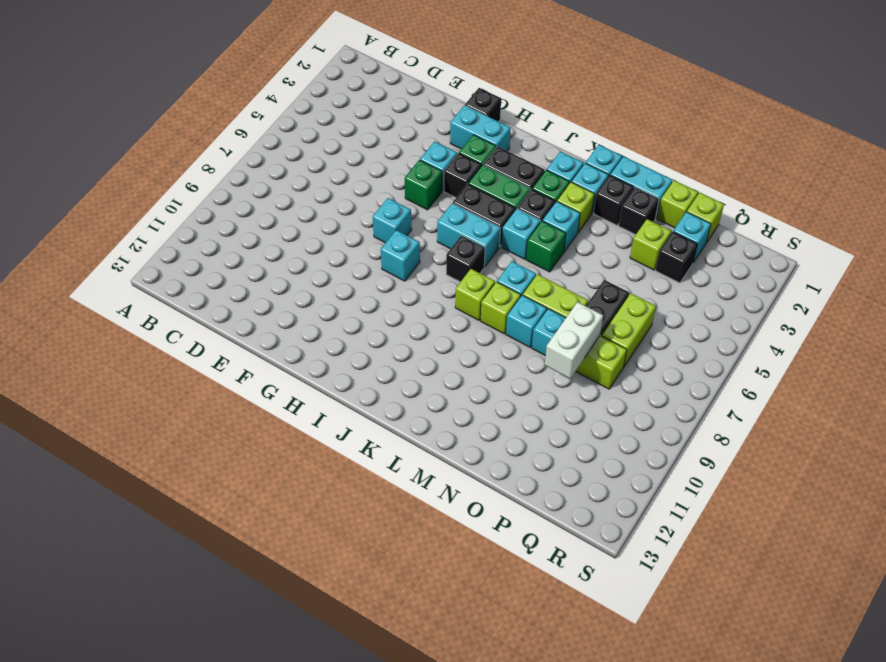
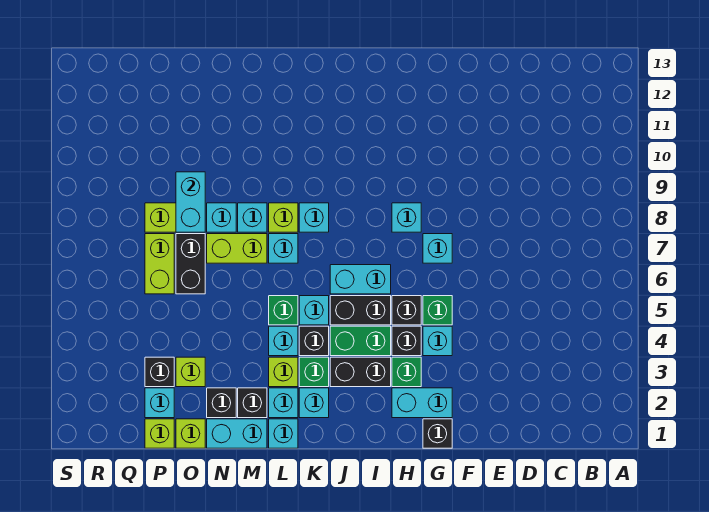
black brick J7 level 1 -> black brick H5 level 1
lime brick K8 level 1 -> cyan brick K8 level 1
white brick O8:O9 level 2 -> cyan brick O8:O9 level 2

